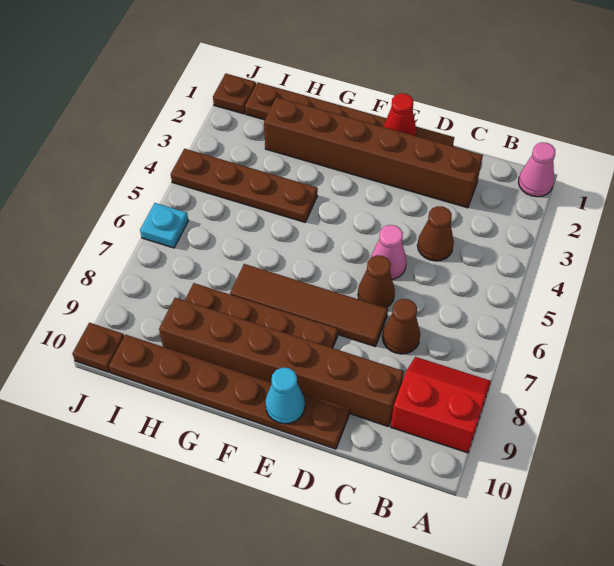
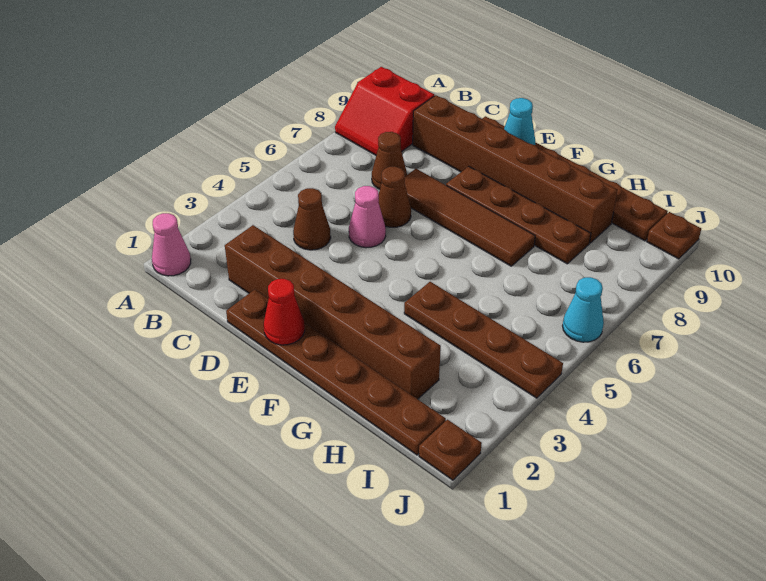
cyan plate J6 level 1 -> cyan cone J6 level 1

